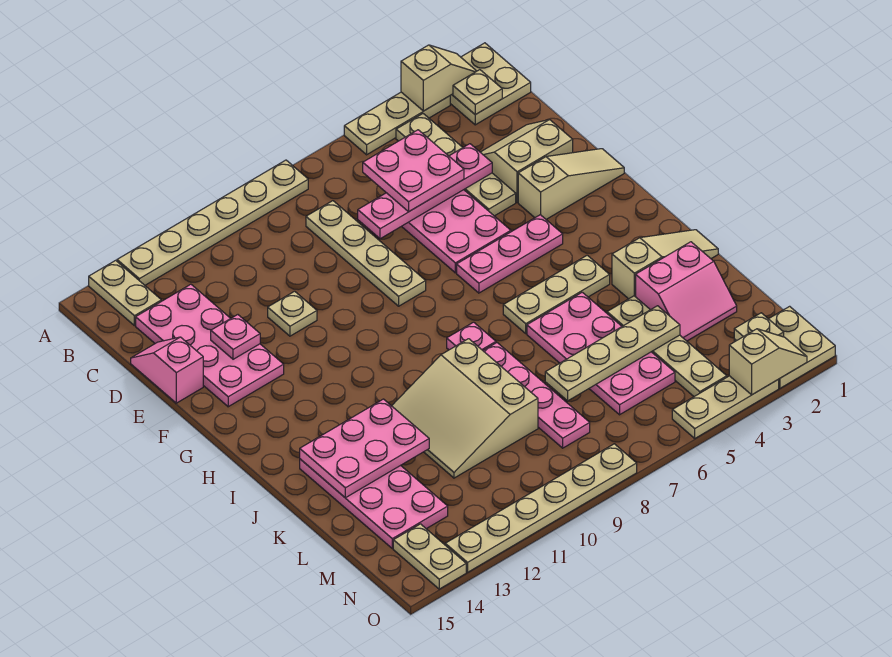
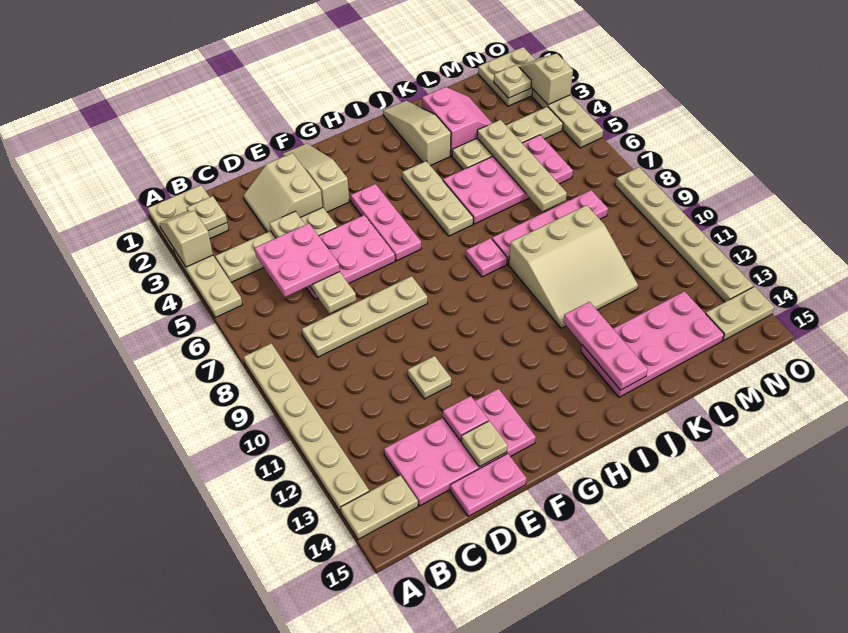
pink plate D4:D7 level 2 -> tan plate D4:D7 level 2
pink slope D15:E15 level 1 top E -> pink plate D15:E15 level 1
none -> tan plate E14 level 2
pink plate J12:K14 level 2 -> pink plate J12:J14 level 2

